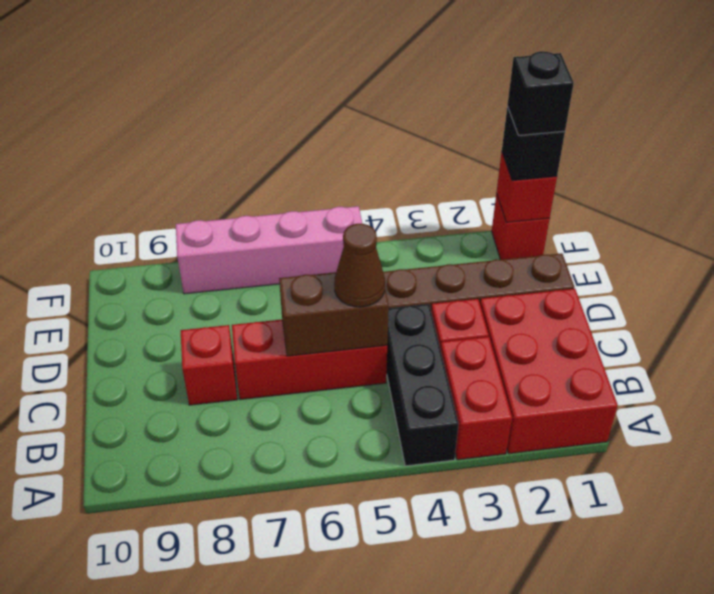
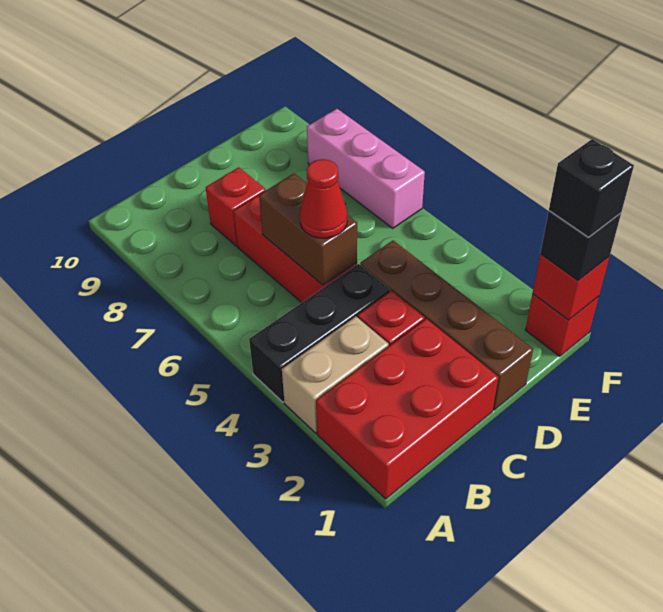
red brick A3:B3 level 1 -> tan brick A3:B3 level 1
brown cone C5 level 3 -> red cone C5 level 3
pink brick F5:F8 level 1 -> pink brick F6:F8 level 1

